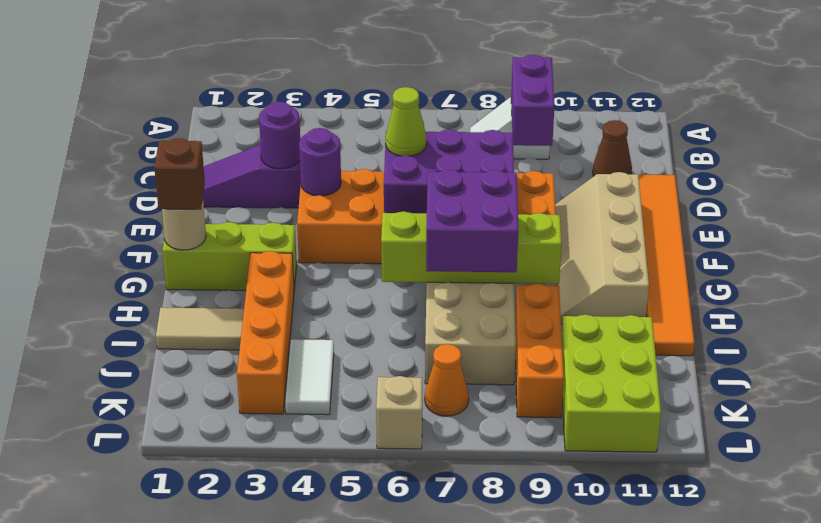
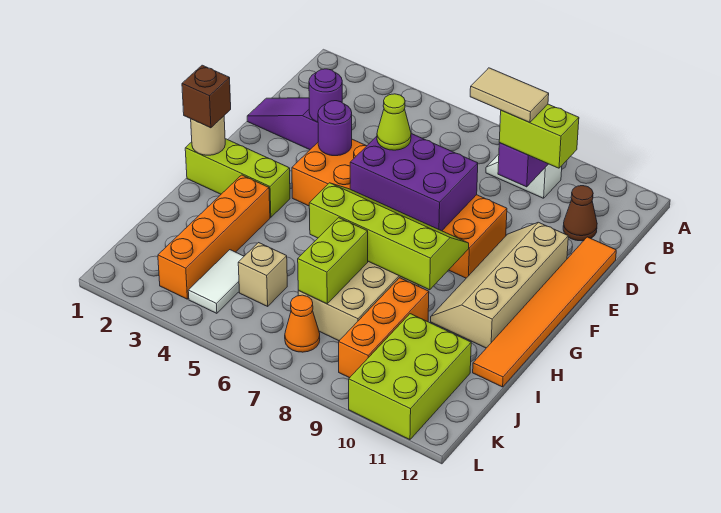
none -> lime brick C9:C10 level 3
purple brick H7:I8 level 3 -> none
tan tile I1:I2 level 1 -> tan tile C8:C9 level 4
none -> lime brick I7:J7 level 2
tan brick L6 level 1 -> tan brick J5 level 1

